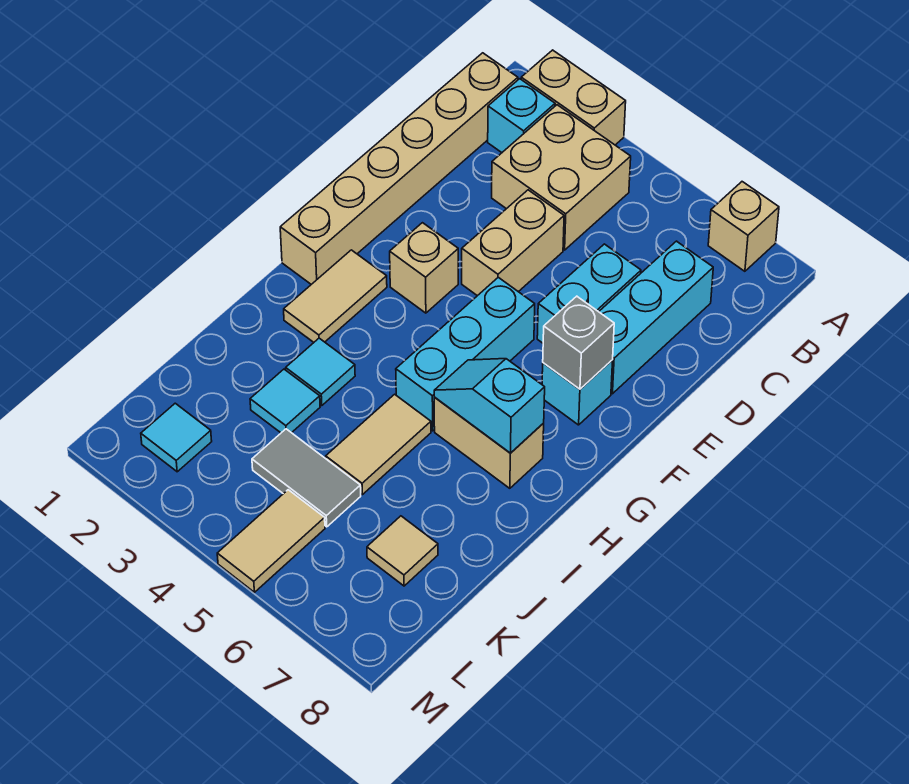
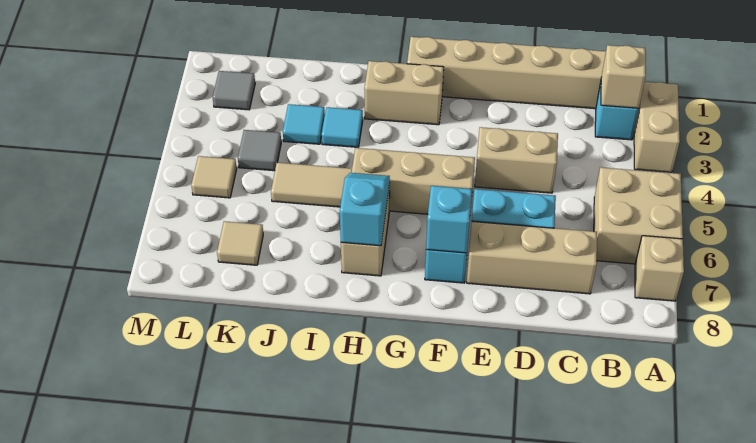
tan brick B3:C4 level 1 -> tan brick A5:B6 level 1
cyan brick C7:E7 level 1 -> tan brick C7:E7 level 1
tan brick F3 level 1 -> tan brick B2 level 2
cyan brick F5:H5 level 1 -> tan brick F5:H5 level 1
grey brick F7 level 2 -> cyan brick F7 level 2
tan tile G2:H2 level 1 -> tan brick G2:H2 level 1
grey tile K4:K5 level 1 -> grey tile K4 level 1
cyan tile L2 level 1 -> grey tile L2 level 1
tan tile L5:M5 level 1 -> tan tile L5 level 1

